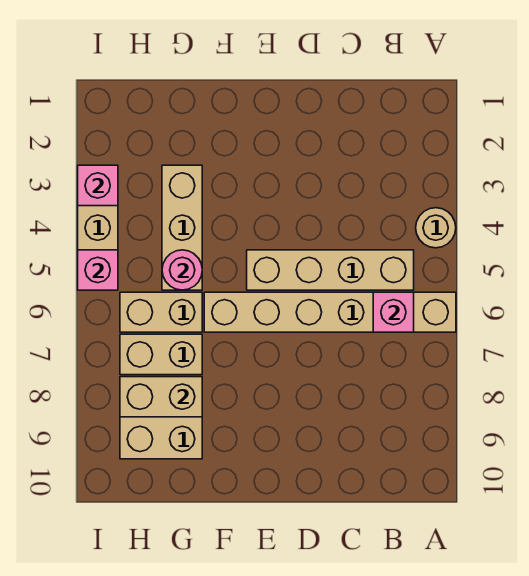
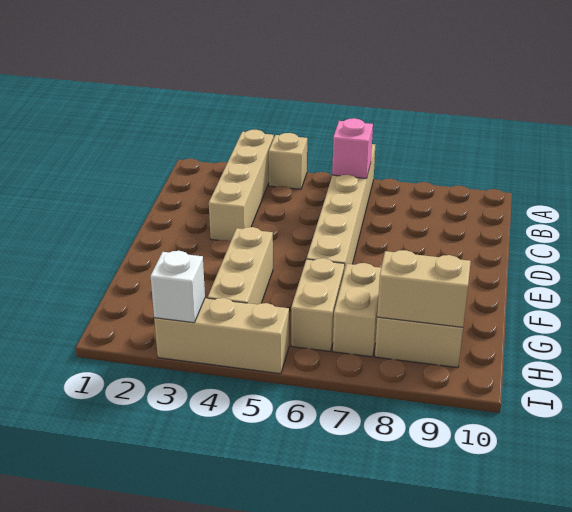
tan round brick A4 level 1 -> tan brick A4 level 1
tan brick B5:E5 level 1 -> tan brick A3:D3 level 1
tan brick G3:G5 level 1 -> tan brick F4:H4 level 1
pink round brick G5 level 2 -> none
tan brick G8:H8 level 2 -> tan brick H8:H9 level 2
pink brick I3 level 2 -> white brick I3 level 2
pink brick I5 level 2 -> none

